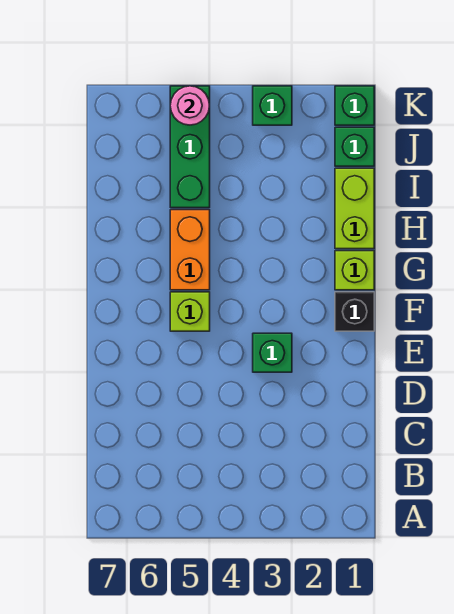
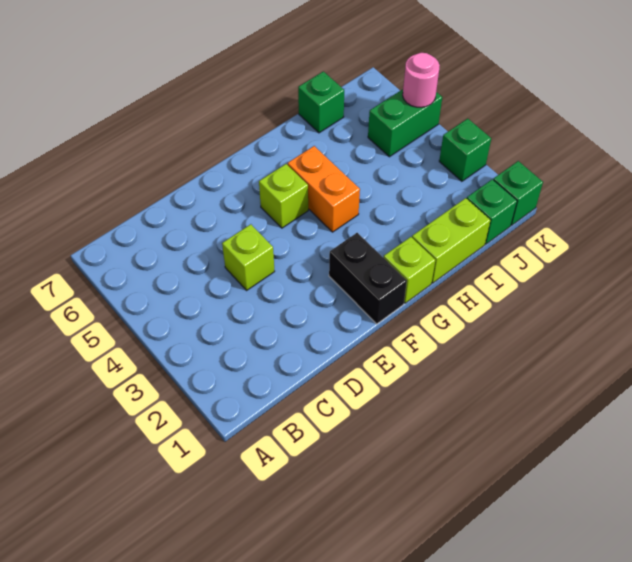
none -> lime brick D4 level 1
green brick E3 level 1 -> green brick I7 level 1
black brick F1 level 1 -> black brick F1:F2 level 1
orange brick G5:H5 level 1 -> orange brick G4:G5 level 1
green brick I5:K5 level 1 -> green brick J5:K5 level 1

